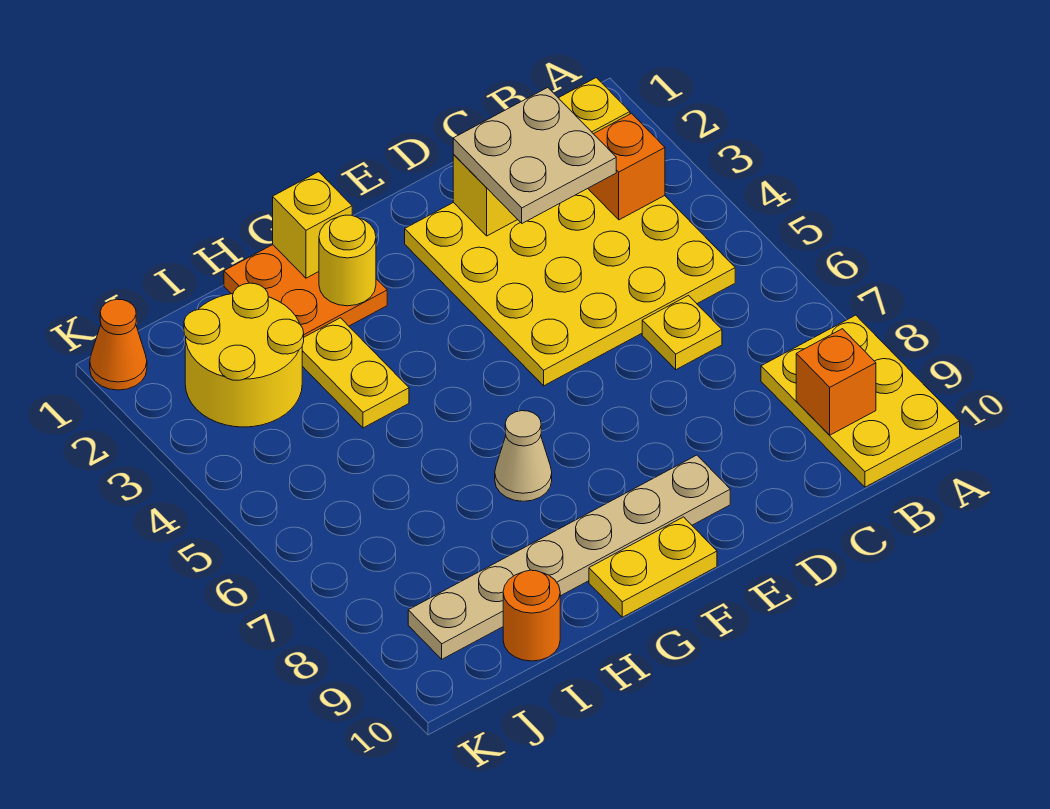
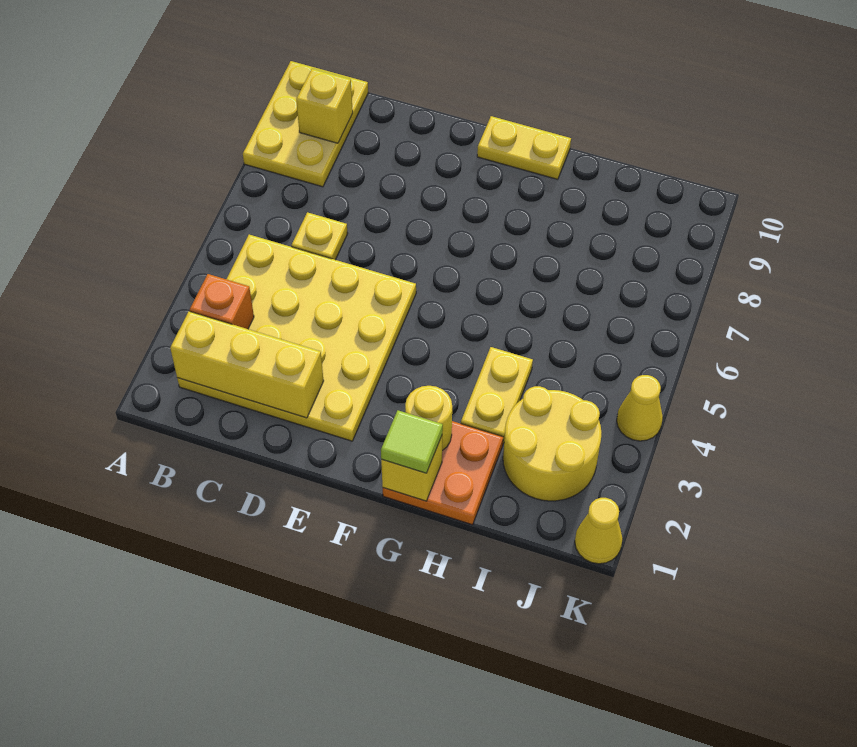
orange brick B9 level 2 -> yellow brick B9 level 2
tan plate C2:D3 level 3 -> none
tan plate E9:J9 level 1 -> none
none -> lime tile G1 level 3
tan cone G7 level 1 -> none
orange round brick I10 level 1 -> none
orange cone K1 level 1 -> yellow cone K1 level 1
none -> yellow cone K4 level 1

